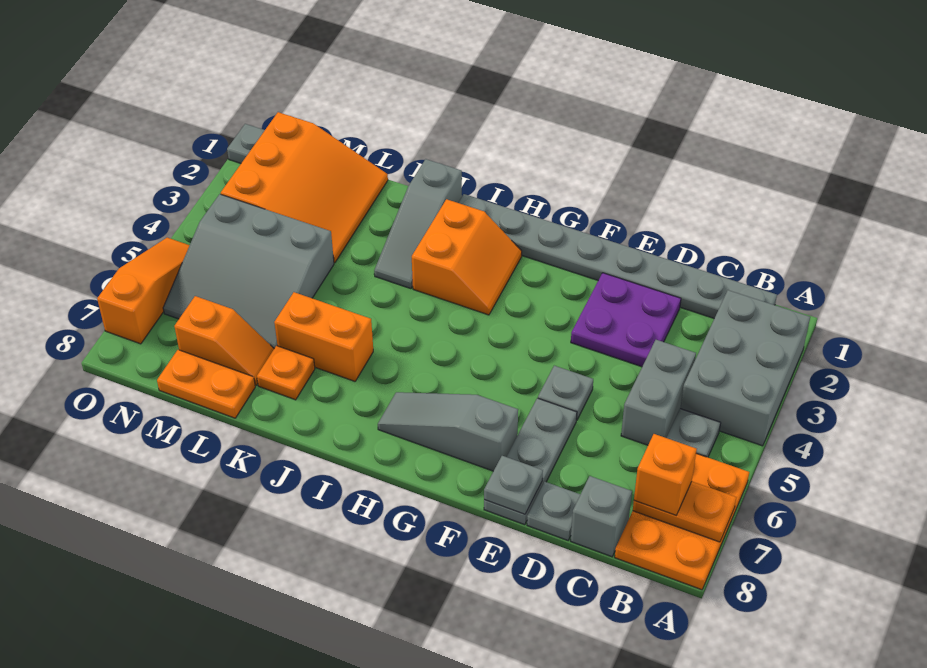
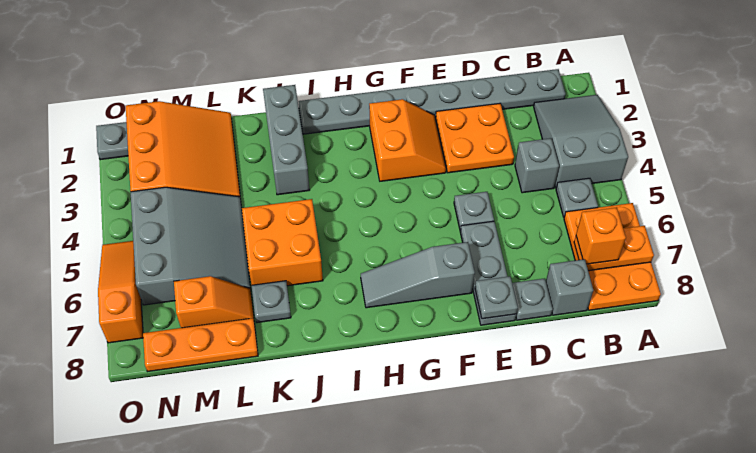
grey brick A2:B4 level 1 -> grey slope A2:B4 level 1 top 4
grey brick C4:C5 level 1 -> grey brick C4 level 1
purple plate D2:E3 level 1 -> orange plate D2:E3 level 1
orange slope H2:I3 level 1 top I -> orange slope F2:G3 level 1 top G
grey slope J1:J3 level 1 top 1 -> grey brick J1:J3 level 1
orange brick J6:K6 level 1 -> orange brick J5:K6 level 1
orange plate K7 level 1 -> grey plate K7 level 1
grey slope L4:N6 level 1 top 4 -> grey slope L4:N6 level 1 top N
orange plate L8:M8 level 1 -> orange plate L8:N8 level 1

